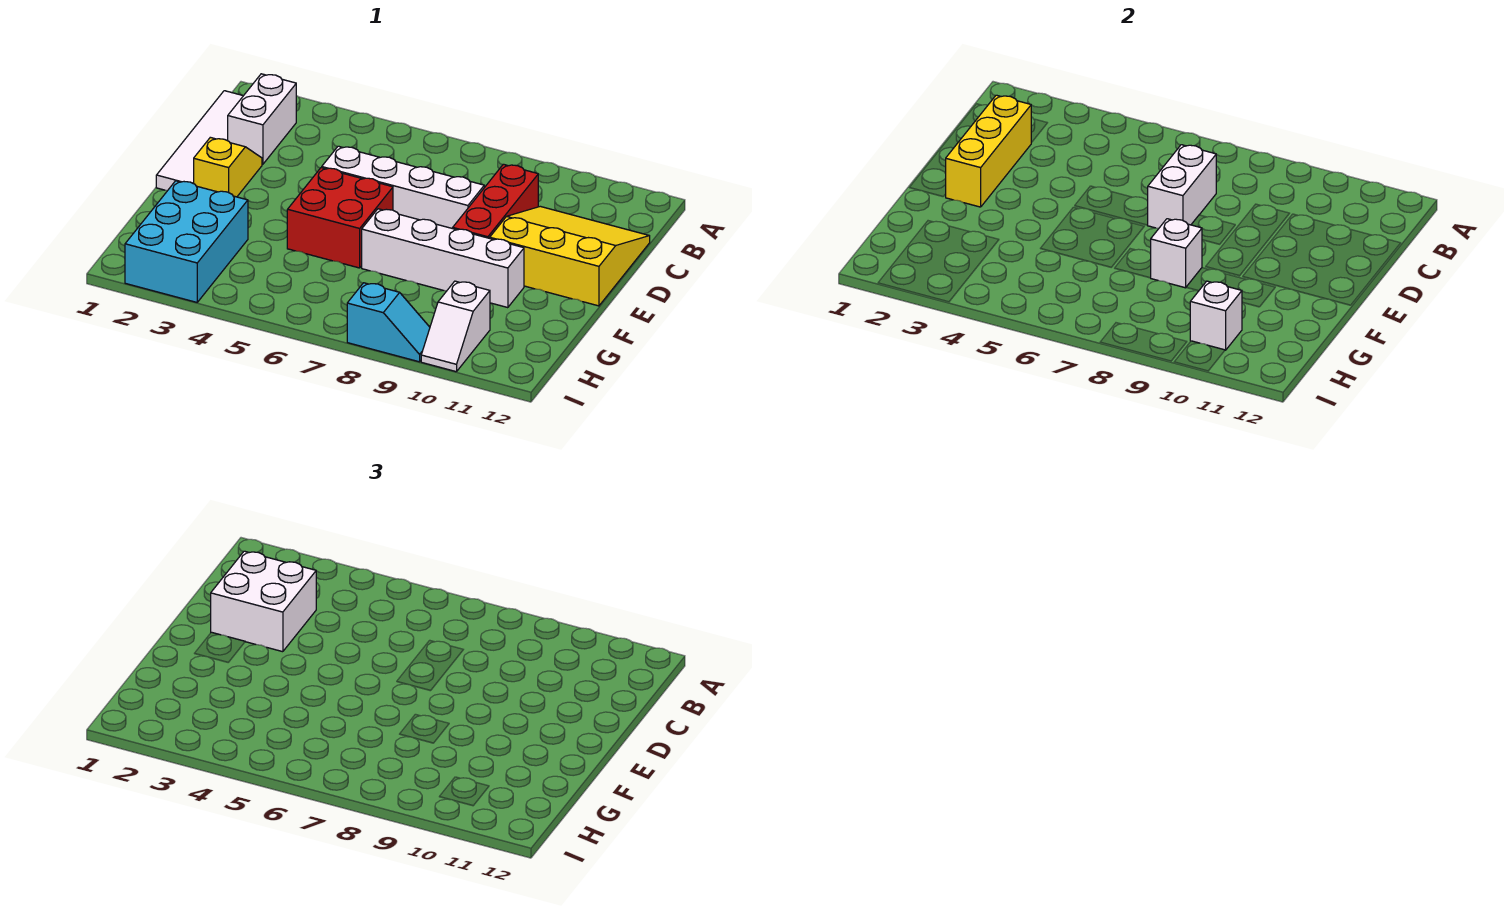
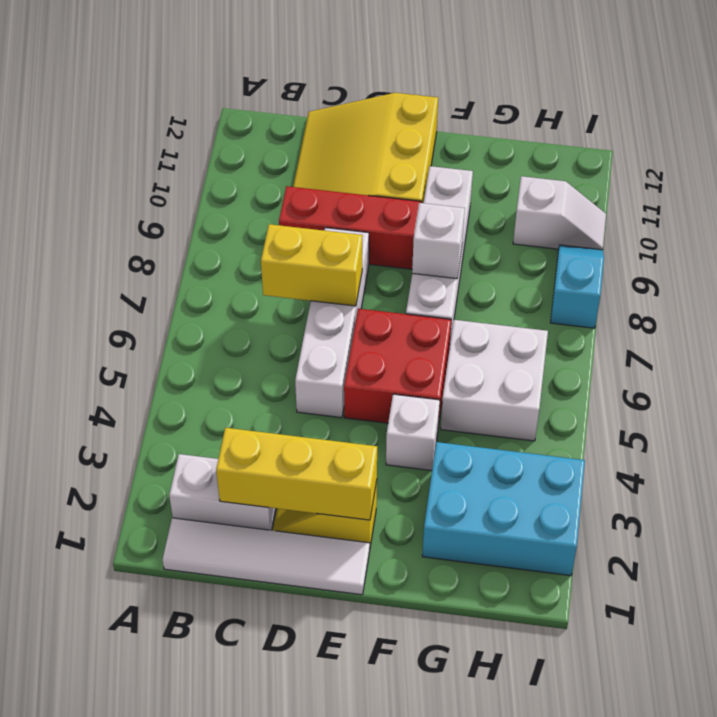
white brick C2:D3 level 3 -> white brick G5:H6 level 1
white brick C7:D7 level 2 -> yellow brick C7:D7 level 2
white brick H10 level 2 -> white brick F4 level 1

